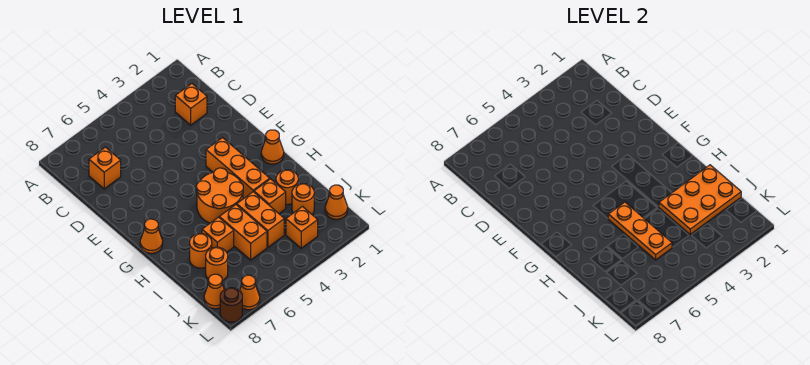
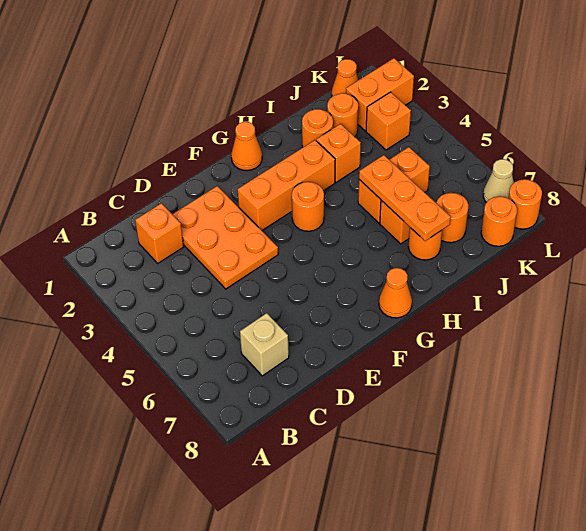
orange brick C7 level 1 -> tan brick C7 level 1
orange round brick G4:H5 level 1 -> orange round brick G4 level 1
orange plate H5:J5 level 2 -> orange plate I5:I7 level 2
orange plate I1:J3 level 2 -> orange plate D2:E4 level 1
orange brick I4:J4 level 1 -> orange brick K2:L2 level 1
orange cone K8 level 1 -> orange round brick K8 level 1
orange cone L7 level 1 -> tan cone L7 level 1
brown round brick L8 level 1 -> orange round brick L8 level 1

